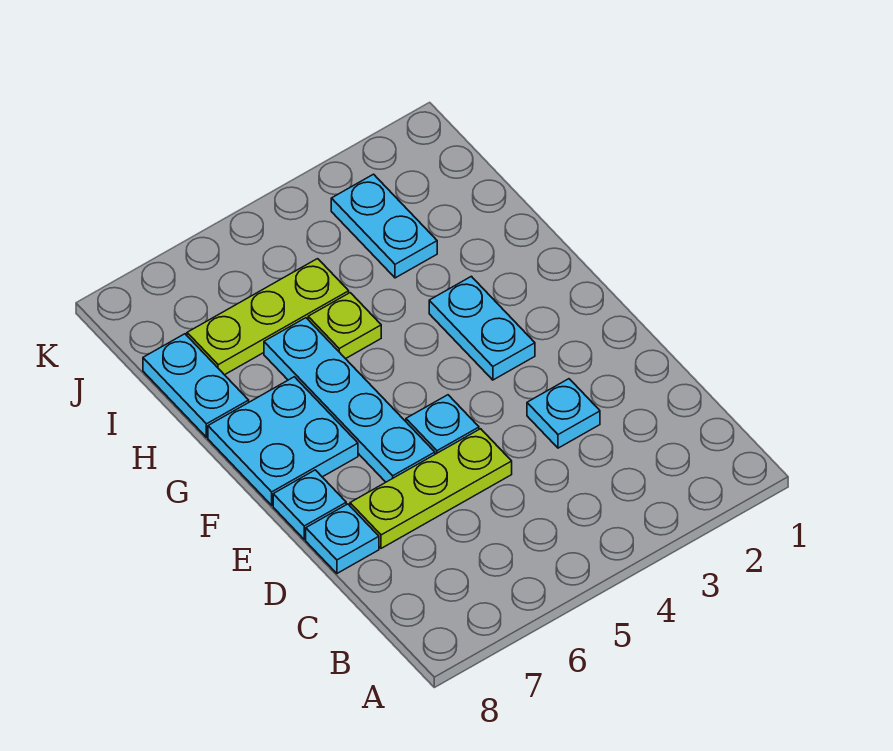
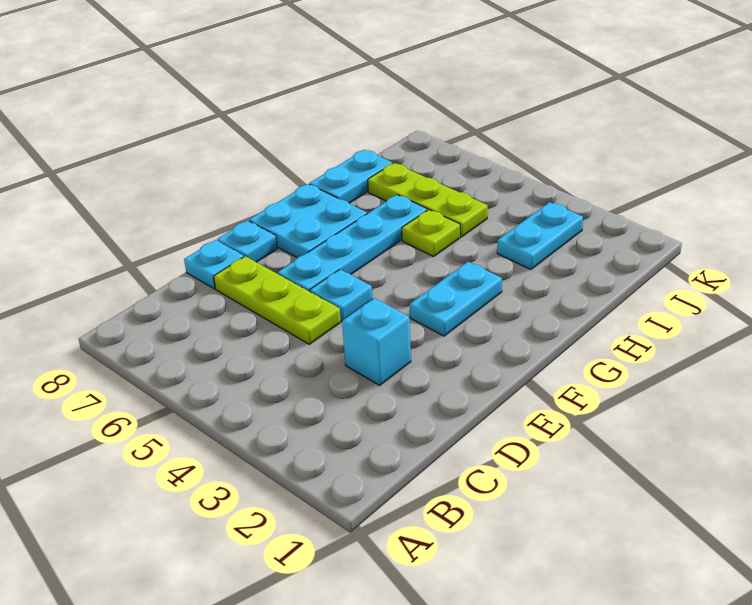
cyan plate D3 level 1 -> cyan brick D3 level 1

